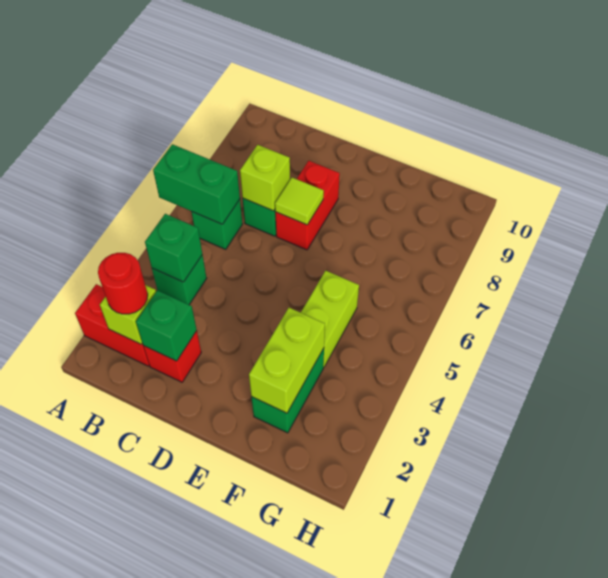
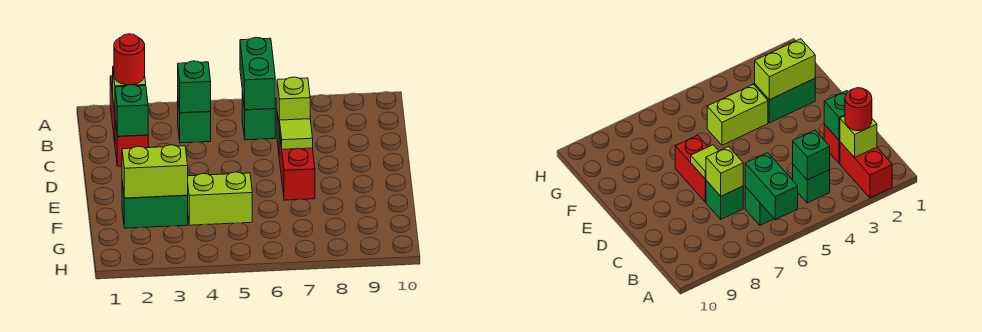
red brick D7:D8 level 1 -> red brick D7:E7 level 1

